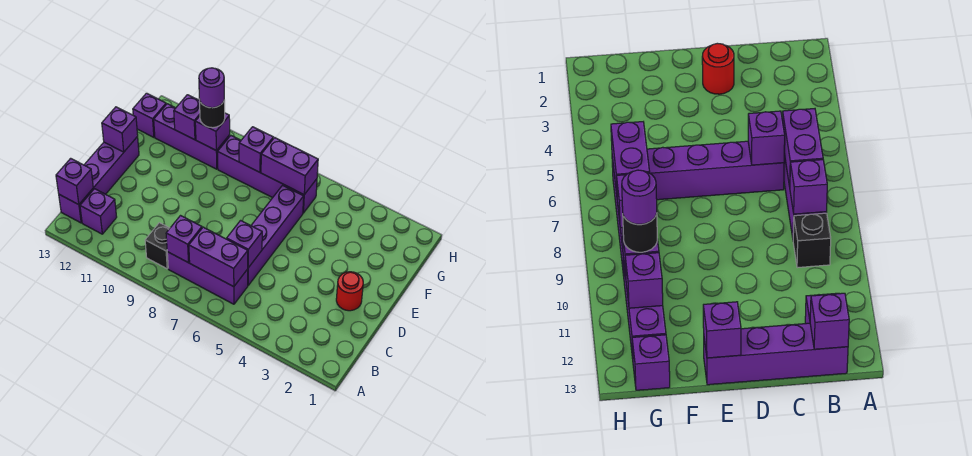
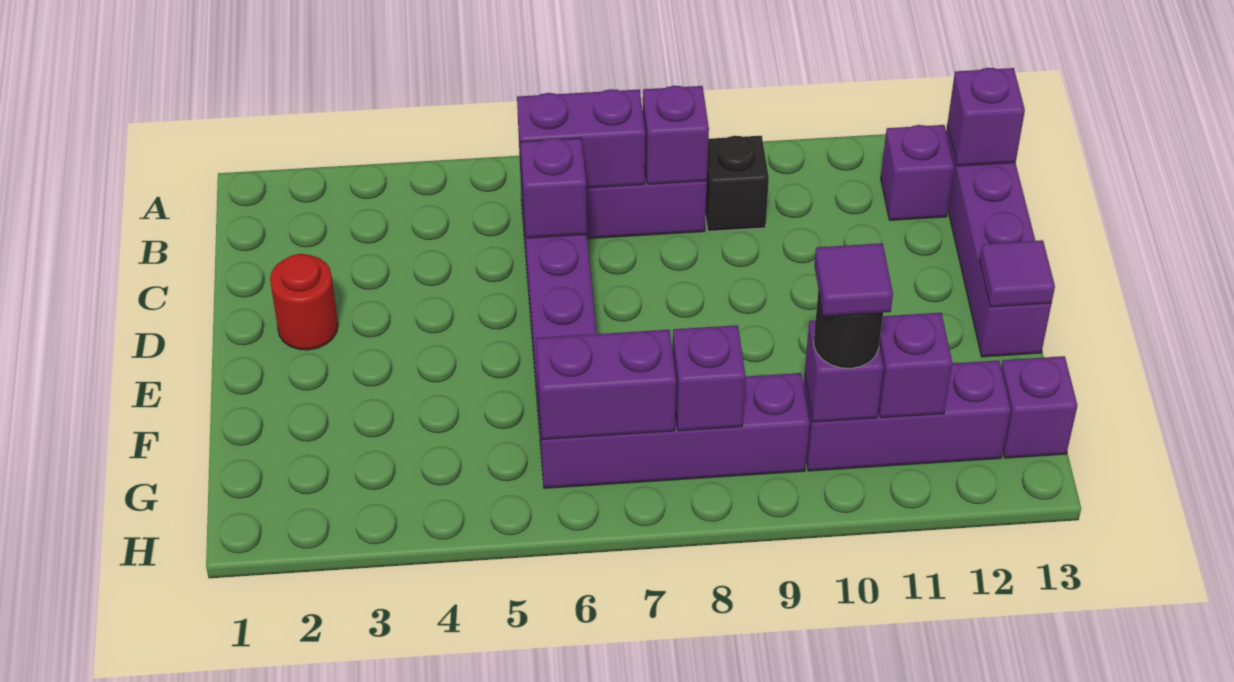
purple brick E13 level 2 -> purple tile E13 level 2
purple round brick G10 level 4 -> purple tile G10 level 4

